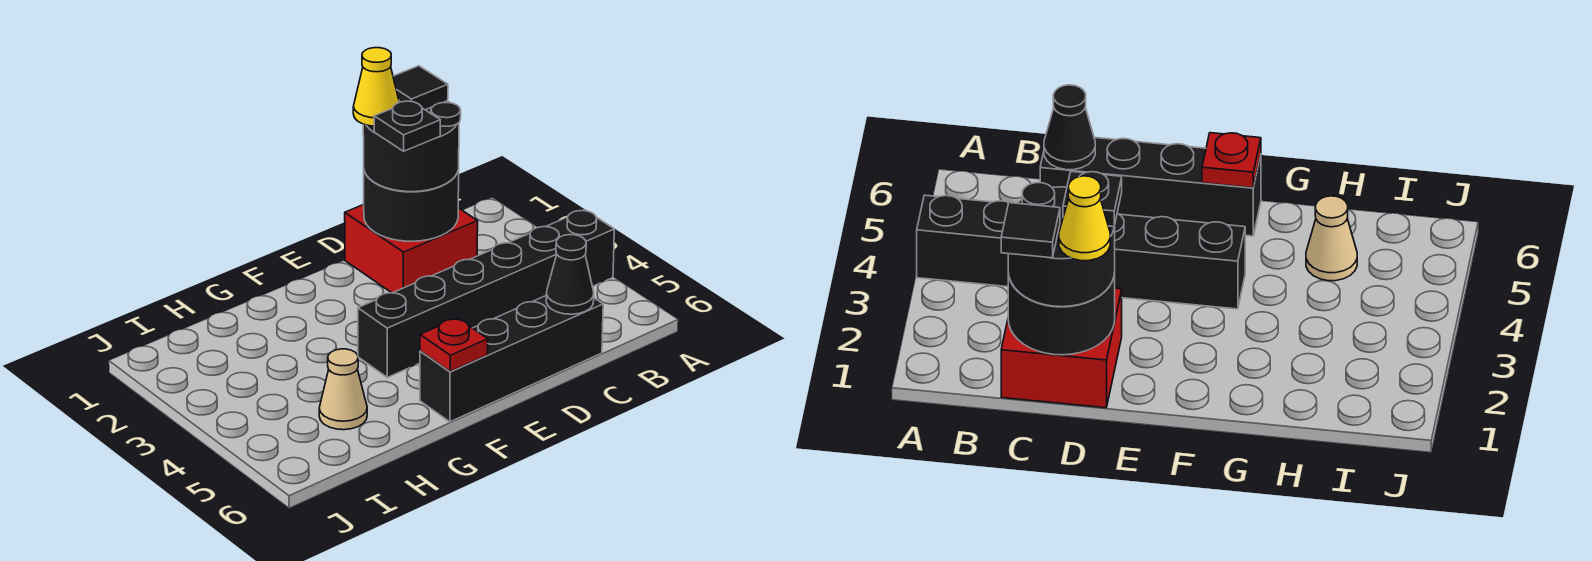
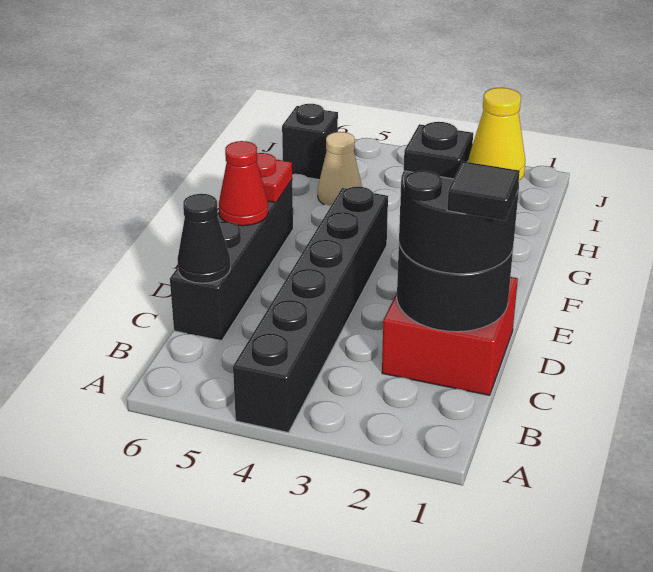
none -> red cone E6 level 2
none -> black brick I6 level 1

